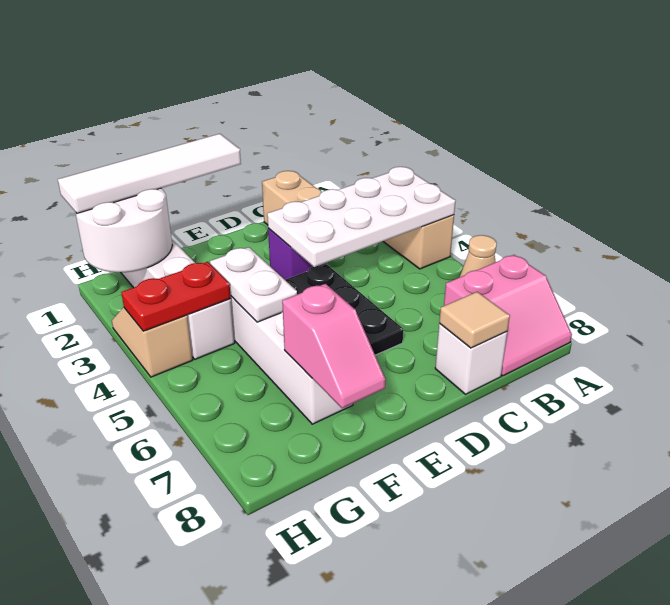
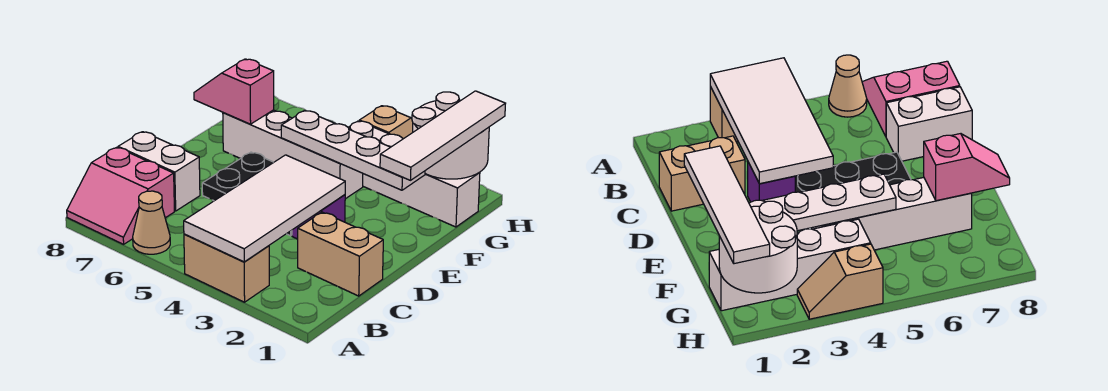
white plate A3:D4 level 2 -> white tile A3:D4 level 2
pink slope A7:B8 level 1 top 7 -> pink slope A7:B8 level 1 top B
white brick C8 level 1 -> white brick C7:C8 level 1
tan tile C8 level 2 -> none
white plate F4:F5 level 2 -> white plate F2:F5 level 2
red plate G4:H4 level 2 -> none

